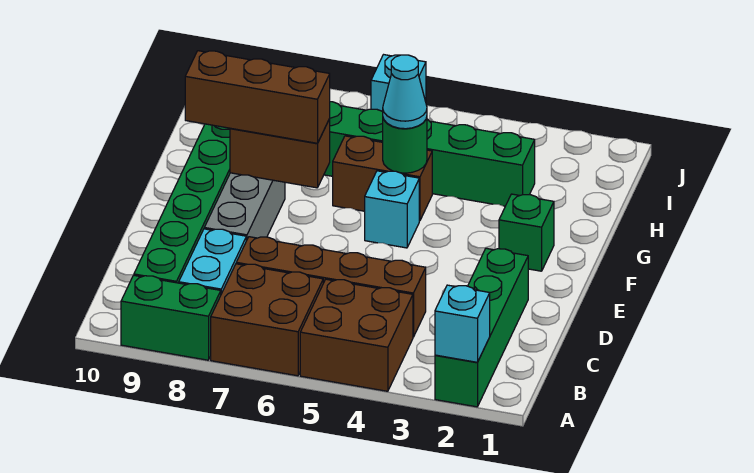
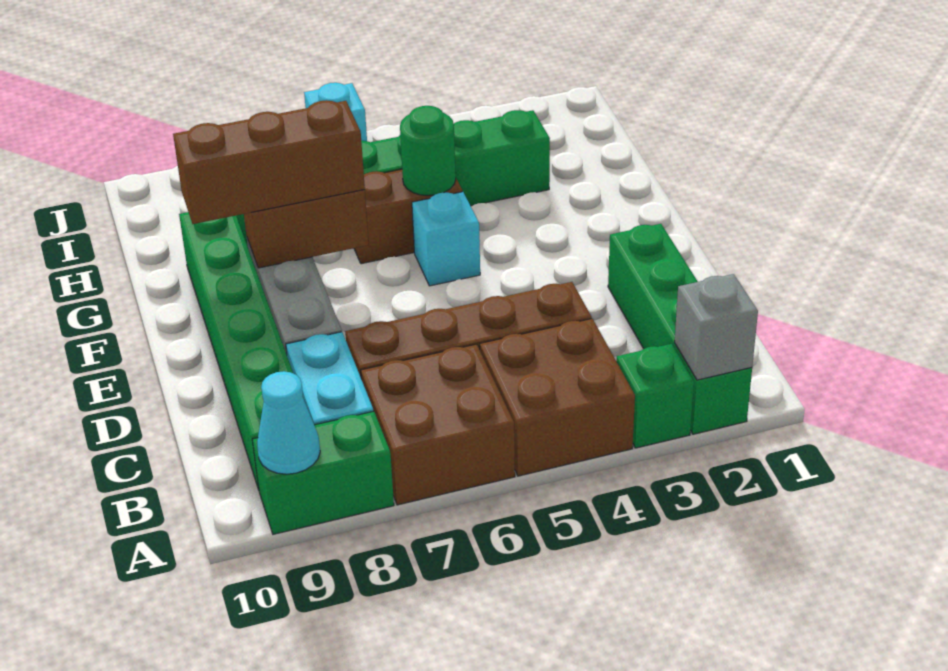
cyan brick A2 level 2 -> grey brick A2 level 2
green brick F2 level 1 -> green brick A3 level 1
cyan cone G5 level 3 -> cyan cone A9 level 2

